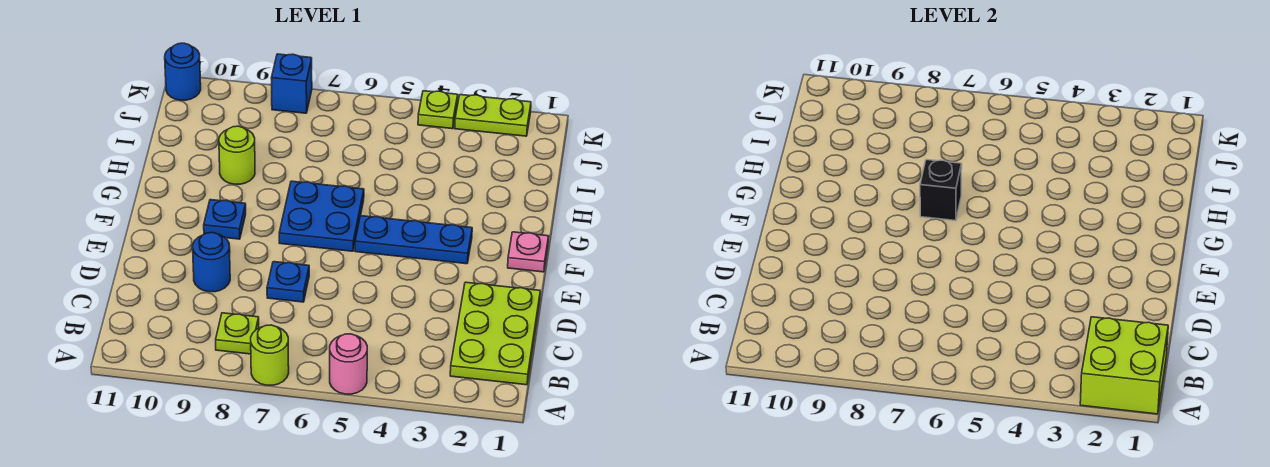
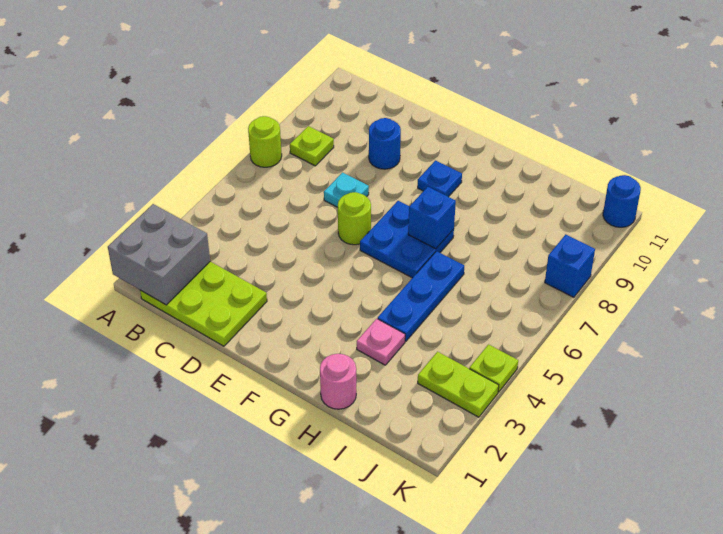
lime brick A1:B2 level 2 -> grey brick A1:B2 level 2
pink round brick A5 level 1 -> pink round brick H1 level 1
blue plate D7 level 1 -> cyan plate D7 level 1
pink plate F1 level 1 -> pink plate H3 level 1
blue plate F3:F5 level 1 -> blue plate H4:H6 level 1
black brick G7 level 2 -> blue brick G7 level 2
lime round brick H9 level 1 -> lime round brick E6 level 1
lime plate K2:K3 level 1 -> lime plate J3:K3 level 1

